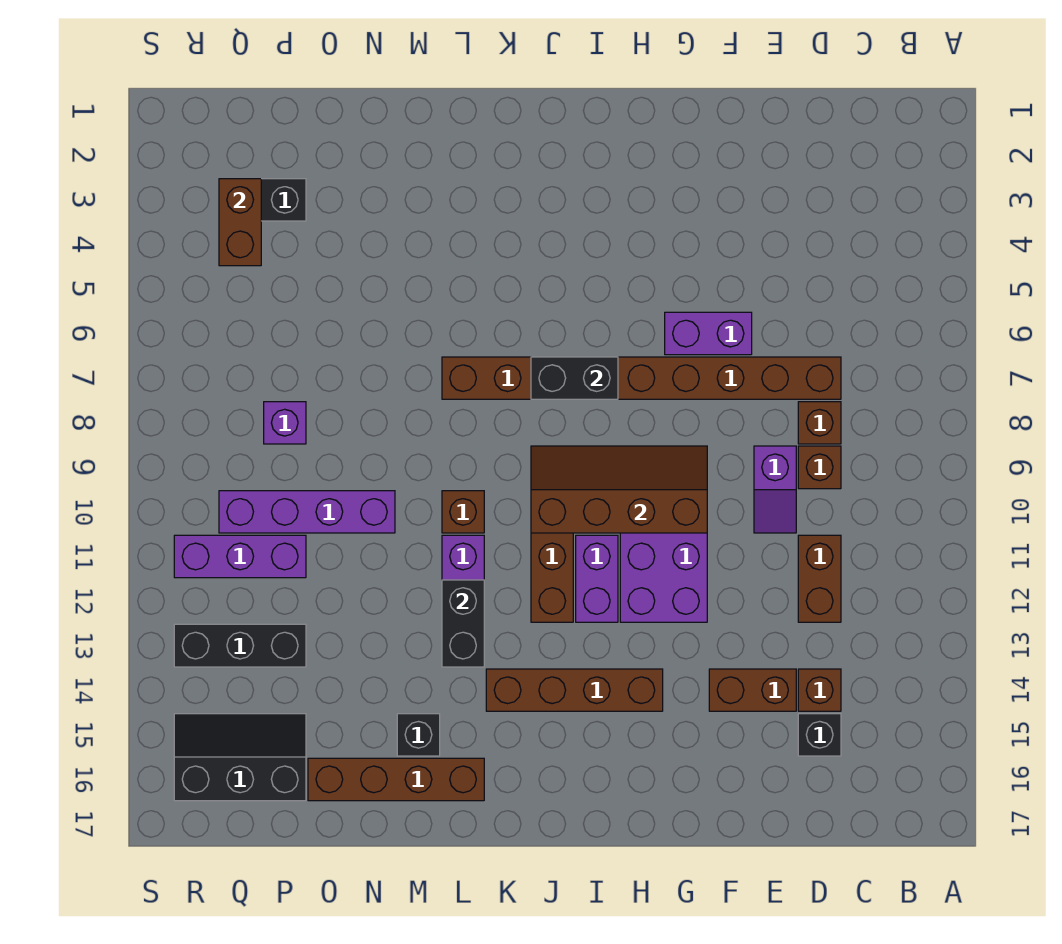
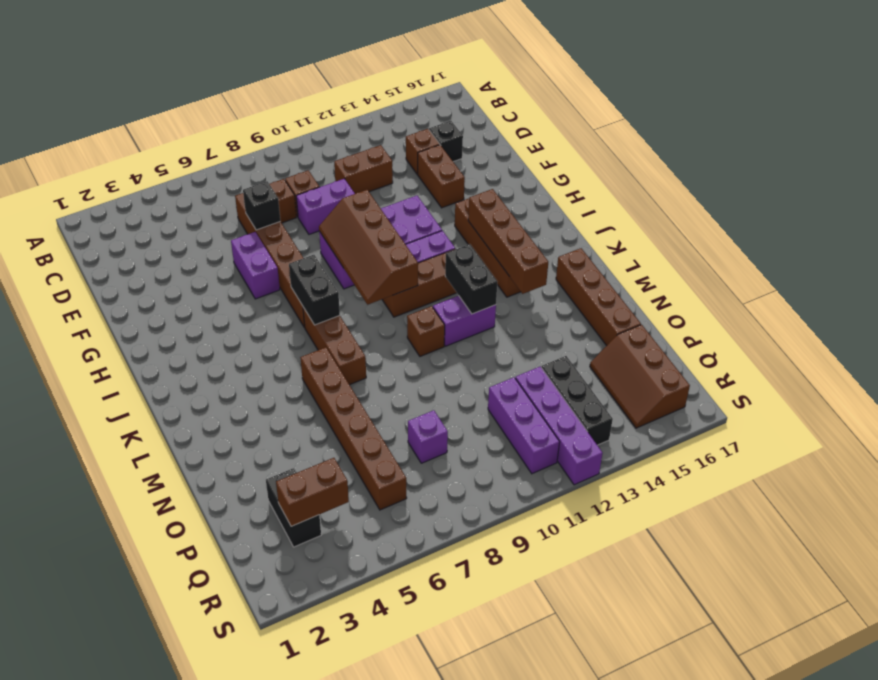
purple slope E9:E10 level 1 top 9 -> purple brick E9:E10 level 1
none -> brown brick I14:L14 level 2
none -> brown brick L6:Q6 level 1
black brick L12:L13 level 2 -> black brick K12:L12 level 2
black brick M15 level 1 -> black brick E7 level 2
purple brick N10:Q10 level 1 -> purple brick P12:S12 level 1
black slope P15:R16 level 1 top 16 -> brown slope P15:R16 level 1 top 16

